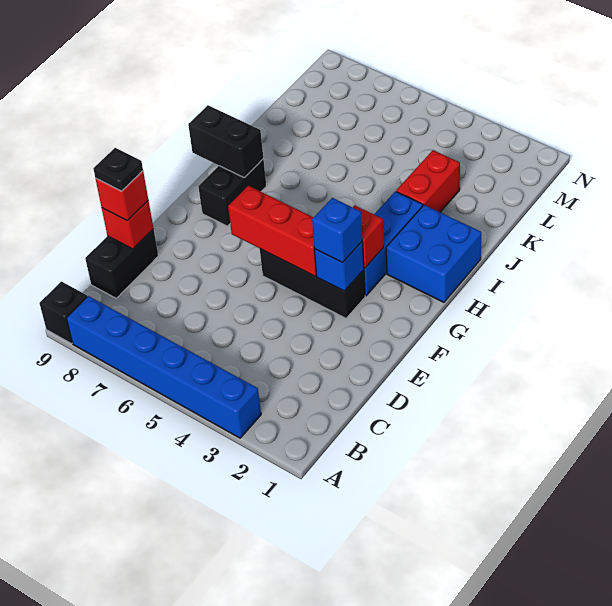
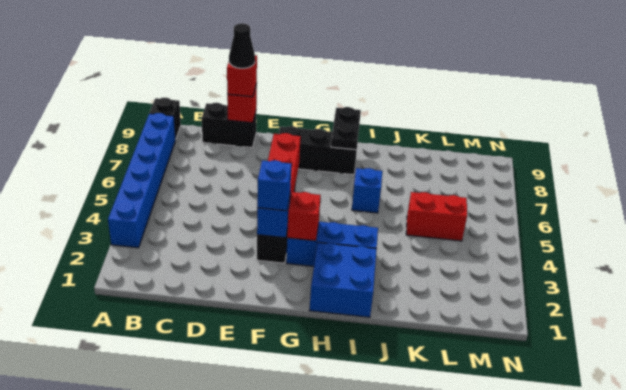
black plate D9 level 4 -> black cone D9 level 4
black brick G8:H8 level 1 -> black brick F8:H8 level 1
black brick H8:H9 level 2 -> black plate H8:H9 level 2
none -> blue brick I6 level 1
red brick J3:K3 level 1 -> red brick K5:L5 level 1

